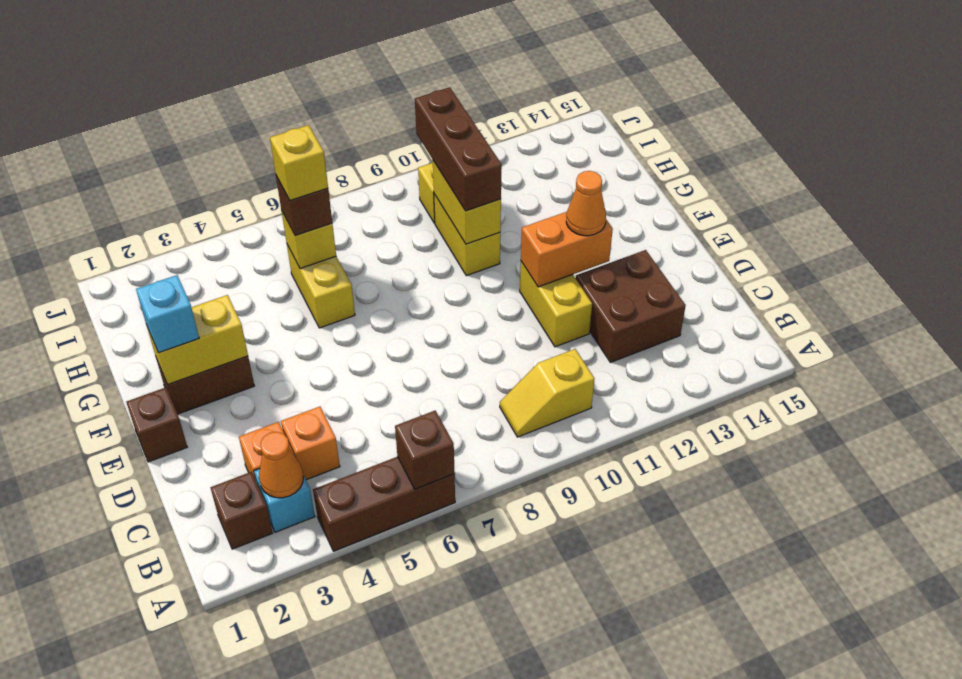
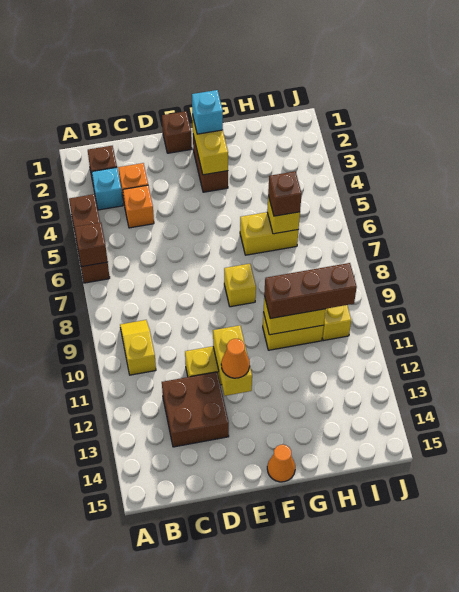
orange cone B3 level 2 -> orange cone F15 level 1
orange brick E11:E12 level 2 -> yellow brick E11:E12 level 2
yellow brick H6 level 4 -> yellow brick F8 level 1

